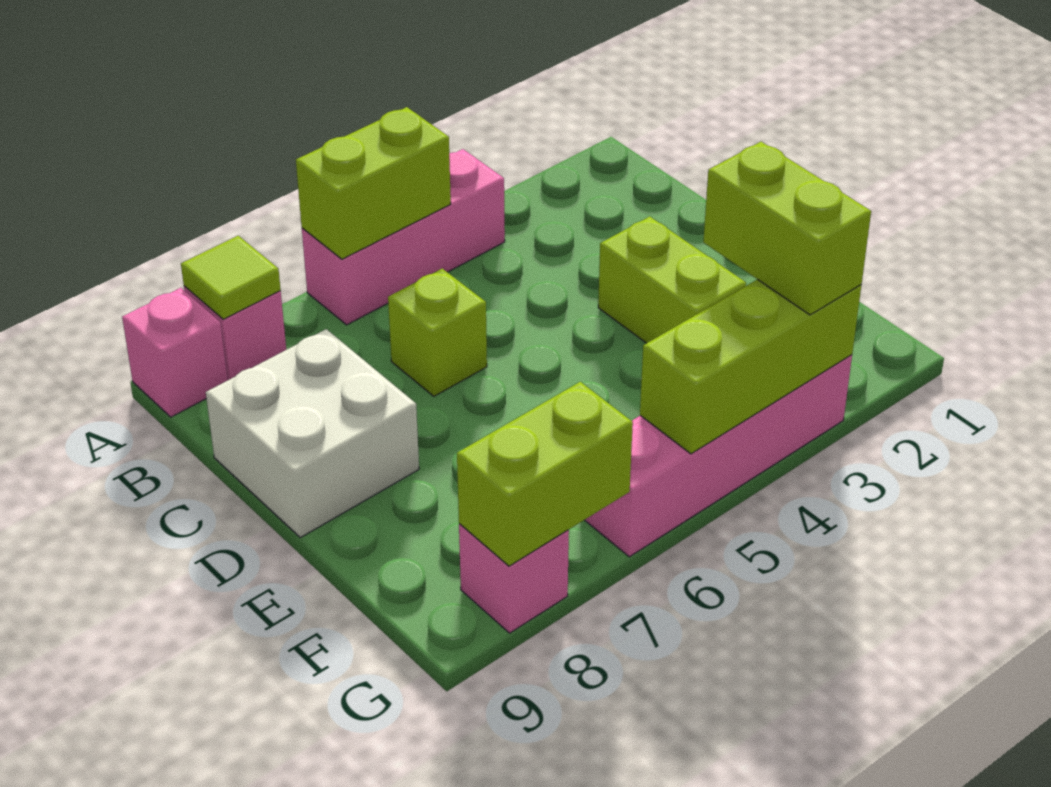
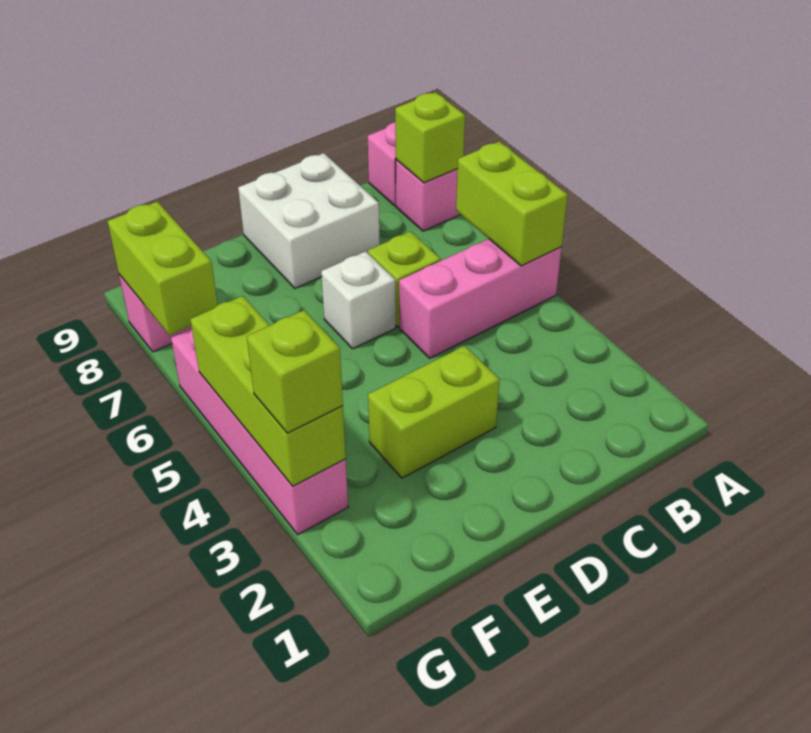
pink brick A4:A6 level 1 -> pink brick A5:C5 level 1
lime tile A8 level 2 -> lime brick A8 level 2
none -> white brick D6 level 1
lime brick F3:G3 level 3 -> lime brick G3 level 3

